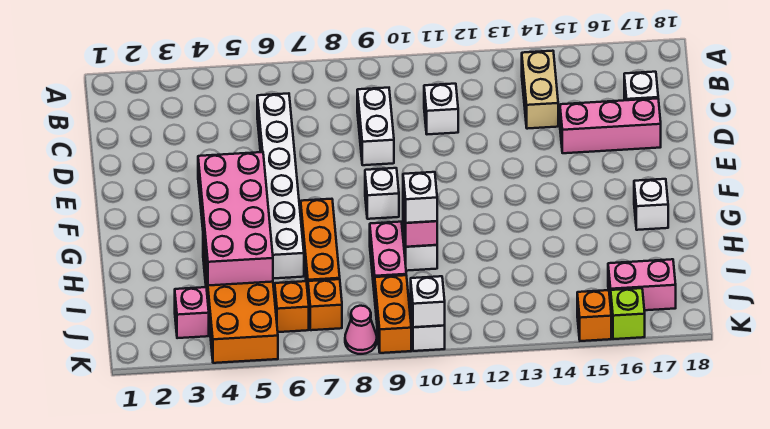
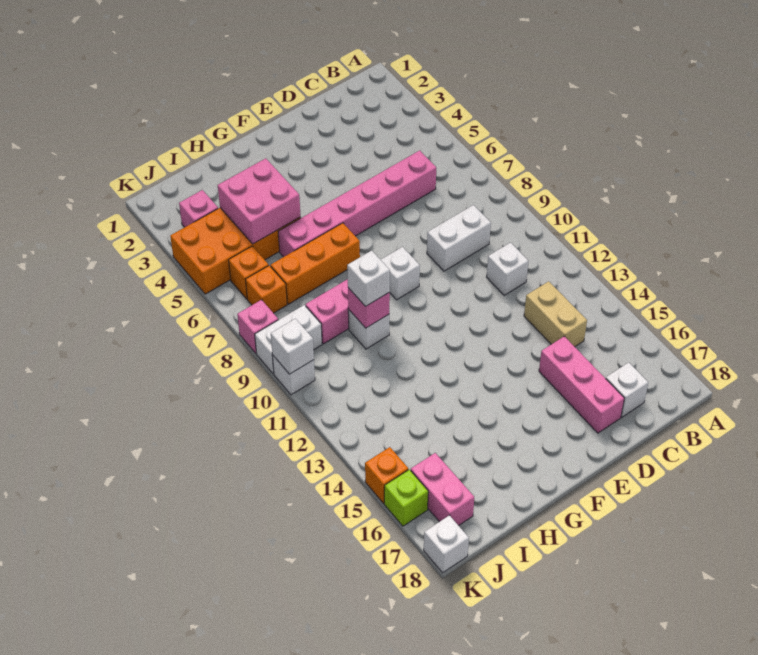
tan brick B14:C14 level 1 -> tan brick C13:C14 level 1
white brick C6:H6 level 1 -> pink brick C6:H6 level 1
pink brick F4:I5 level 2 -> pink brick H4:I5 level 2
white brick G17 level 1 -> white brick K18 level 1
orange brick J9:K9 level 1 -> white brick J9:K9 level 1
pink cone K8 level 1 -> pink brick K8 level 1

